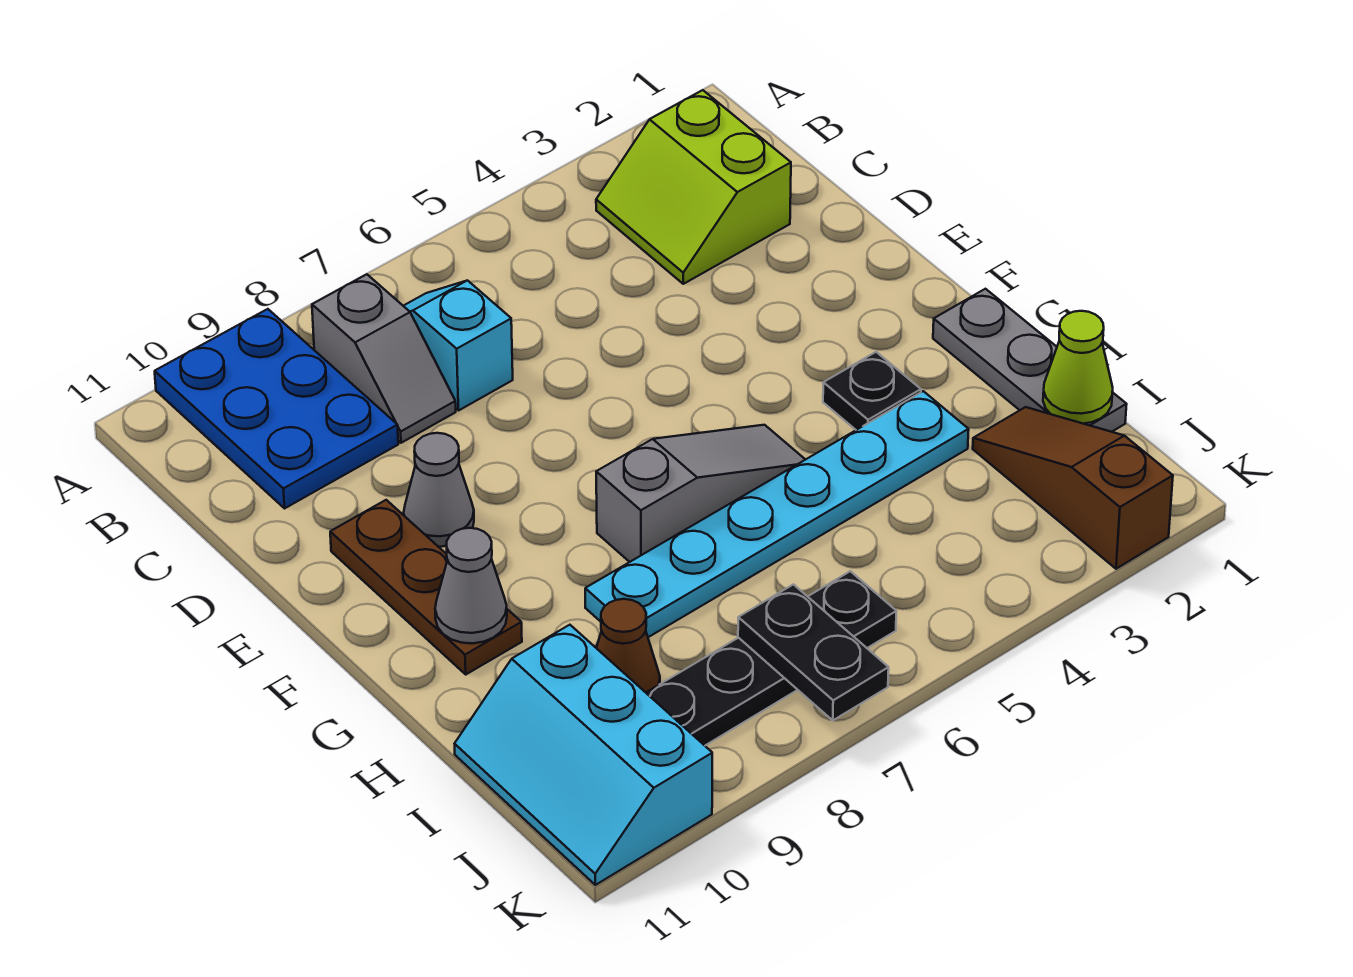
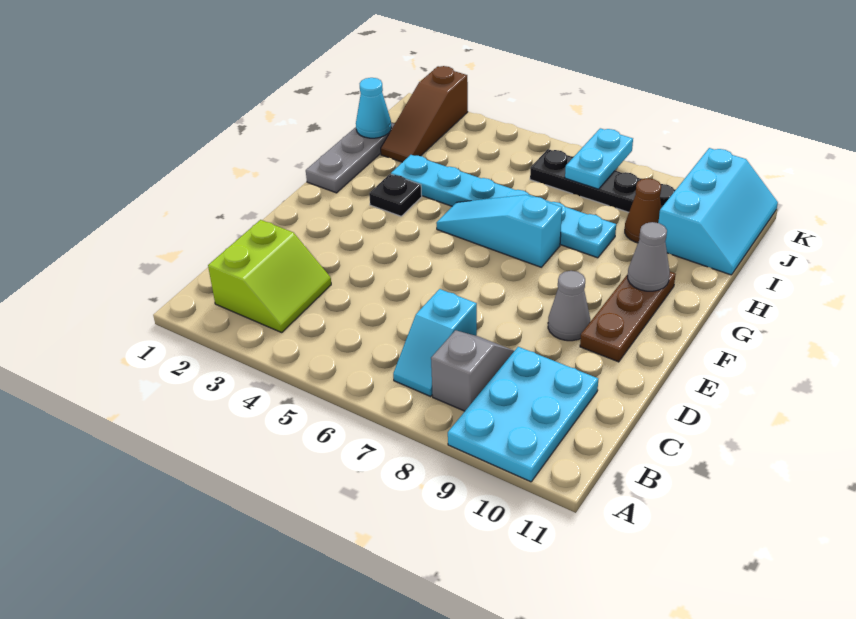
blue plate A9:C10 level 1 -> cyan plate A9:C10 level 1
grey slope G5:G7 level 1 top 7 -> cyan slope G5:G7 level 1 top 7
lime cone I1 level 2 -> cyan cone I1 level 2
black plate J7:K7 level 2 -> cyan plate J7:K7 level 2

